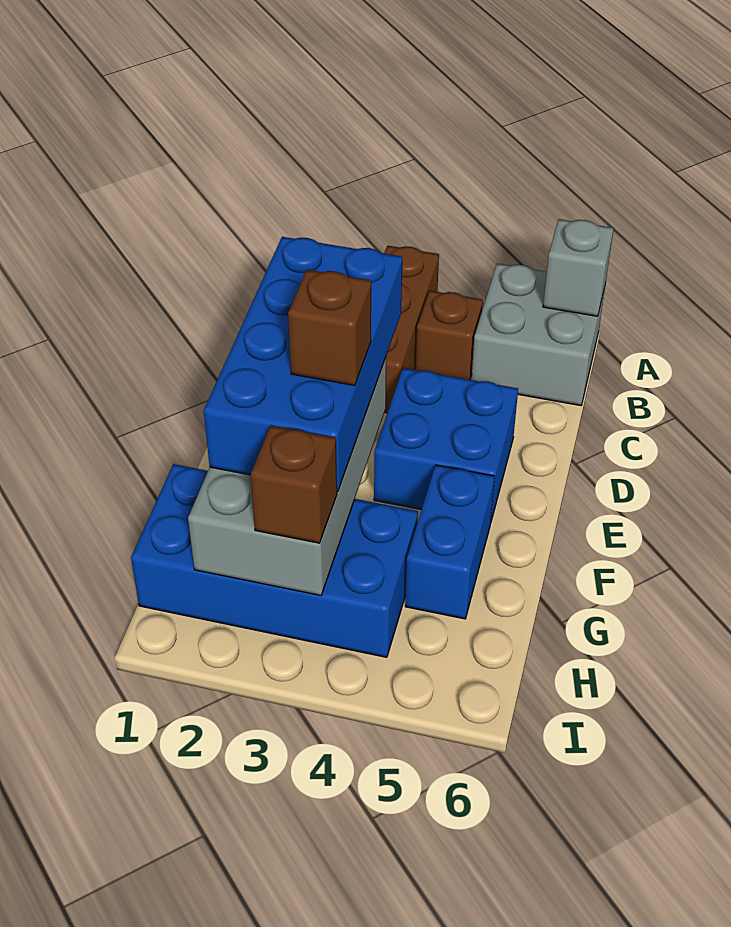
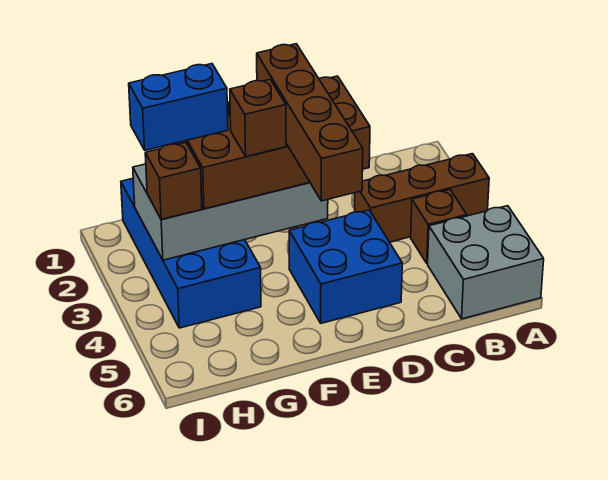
grey brick A6 level 2 -> none
blue brick D2:G3 level 3 -> brown brick D2:G3 level 3
none -> brown brick E2:E5 level 4
blue brick F5:G5 level 1 -> blue brick G2:H2 level 4

